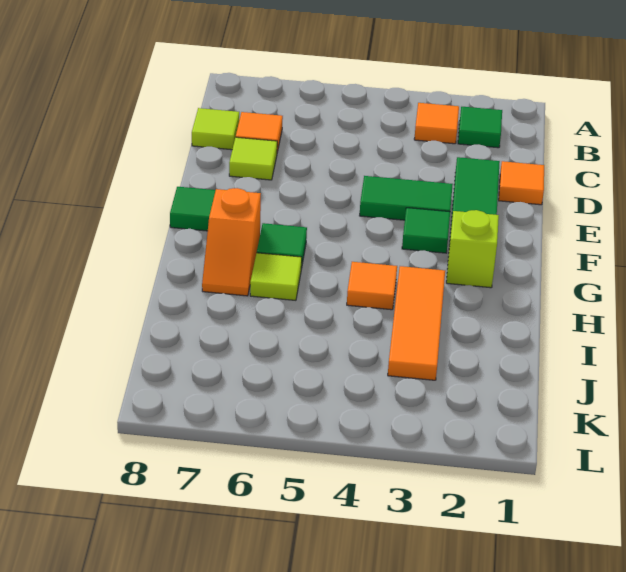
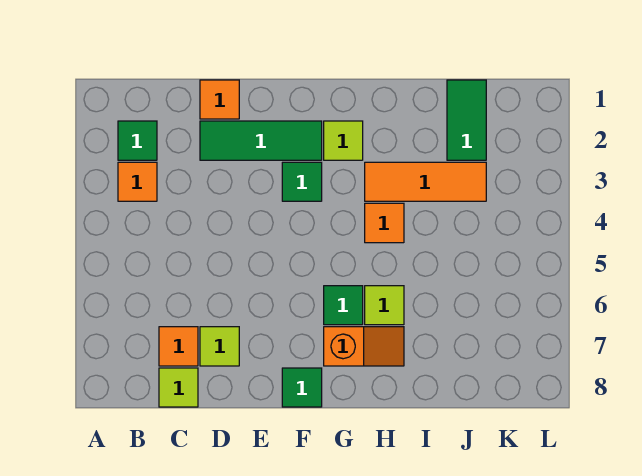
green tile E3:E4 level 1 -> green tile J1:J2 level 1
lime brick G2 level 1 -> lime tile G2 level 1

